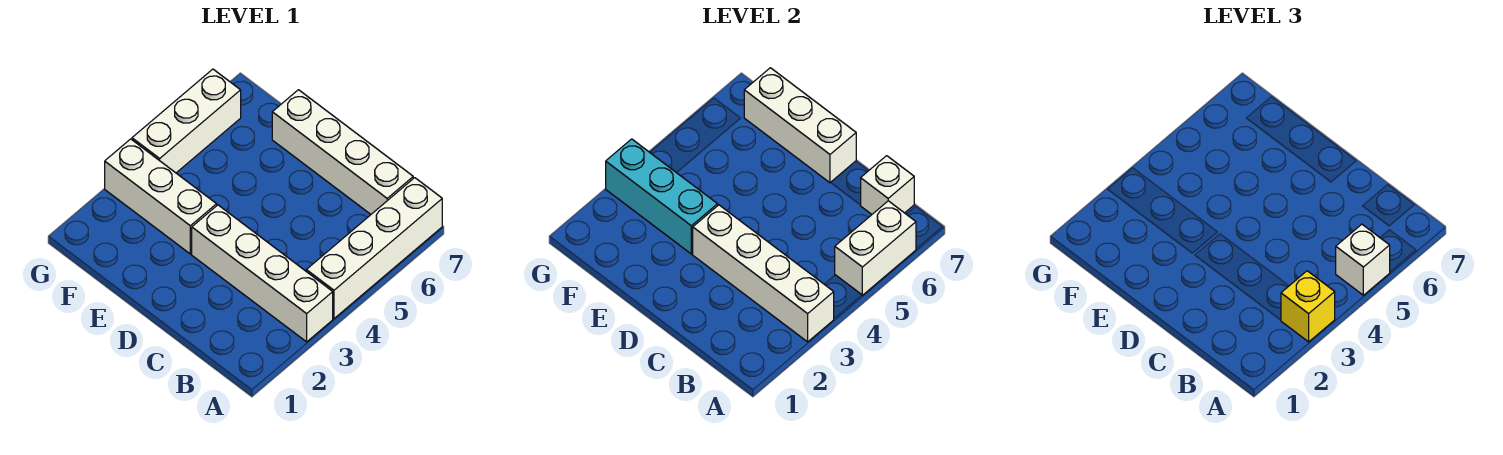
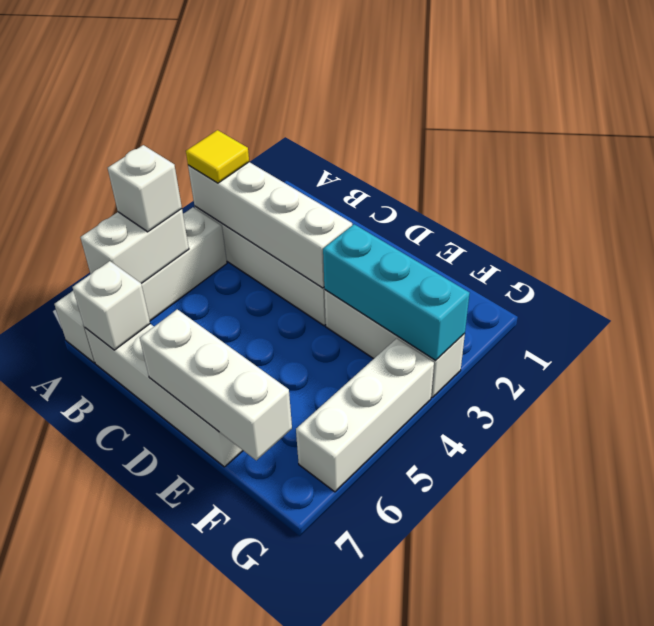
yellow brick A3 level 3 -> yellow tile A3 level 3

